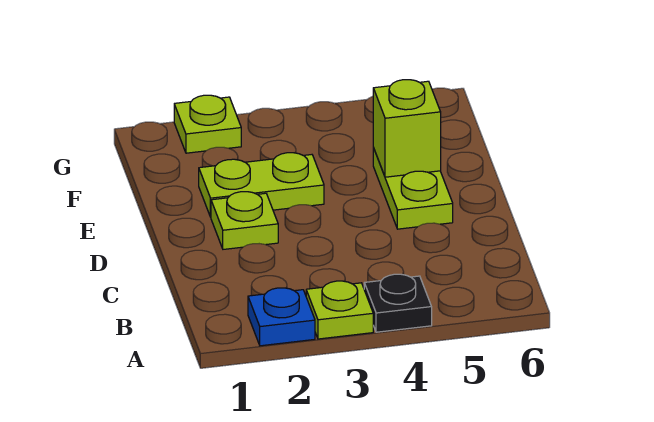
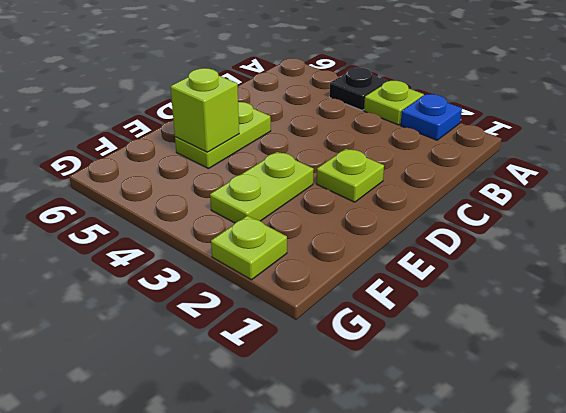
lime plate E2:E3 level 1 -> lime plate E3:F3 level 1

